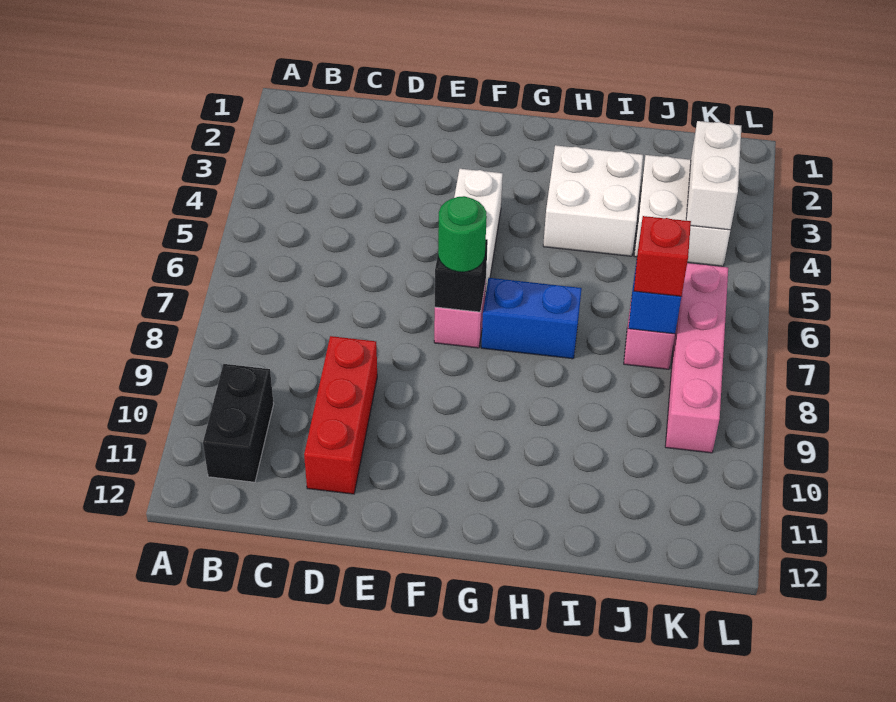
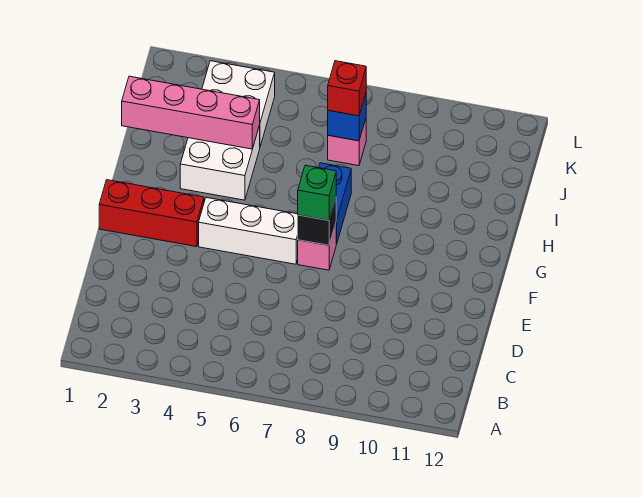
black brick B10:B11 level 1 -> none
red brick D9:D11 level 1 -> red brick F1:F3 level 1
green round brick F7 level 3 -> green brick F7 level 3
white brick K3:K4 level 2 -> none
pink brick K6:K9 level 1 -> pink brick I1:I4 level 2

